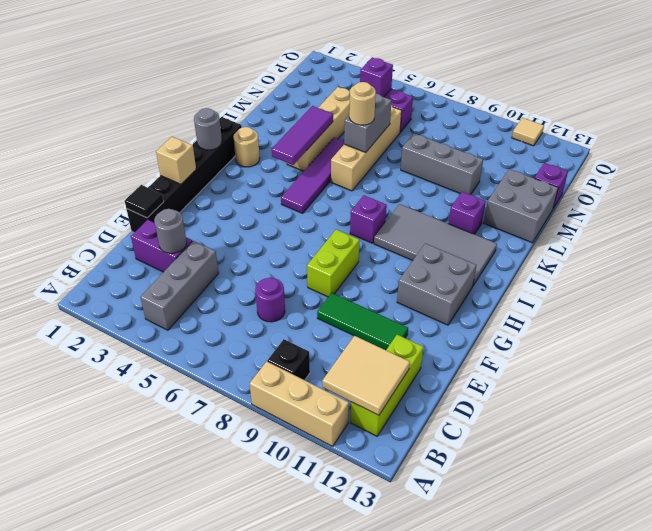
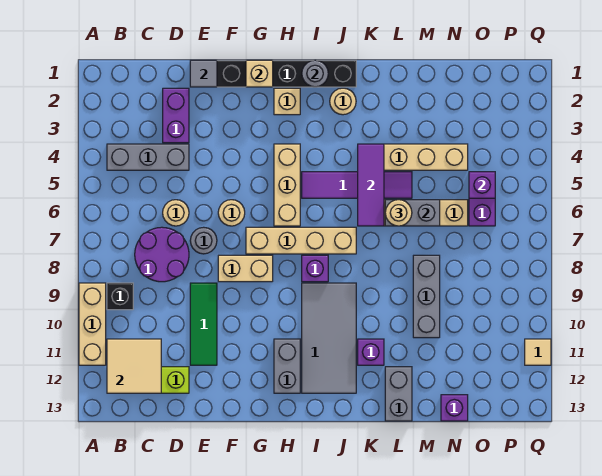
grey round brick D3 level 2 -> grey round brick E7 level 1
none -> tan round brick D6 level 1
purple round brick D7 level 1 -> purple round brick C7:D8 level 1
black tile E1 level 2 -> grey tile E1 level 2
none -> tan round brick F6 level 1
lime brick F8:G8 level 1 -> tan brick F8:G8 level 1
none -> tan brick G7:J7 level 1
grey brick G11:H12 level 1 -> grey brick H11:H12 level 1
none -> tan brick H2 level 1
none -> tan brick H4:H6 level 1
purple tile J4:L4 level 2 -> purple tile K4:K6 level 2
grey brick L12:M13 level 1 -> grey brick L12:L13 level 1

